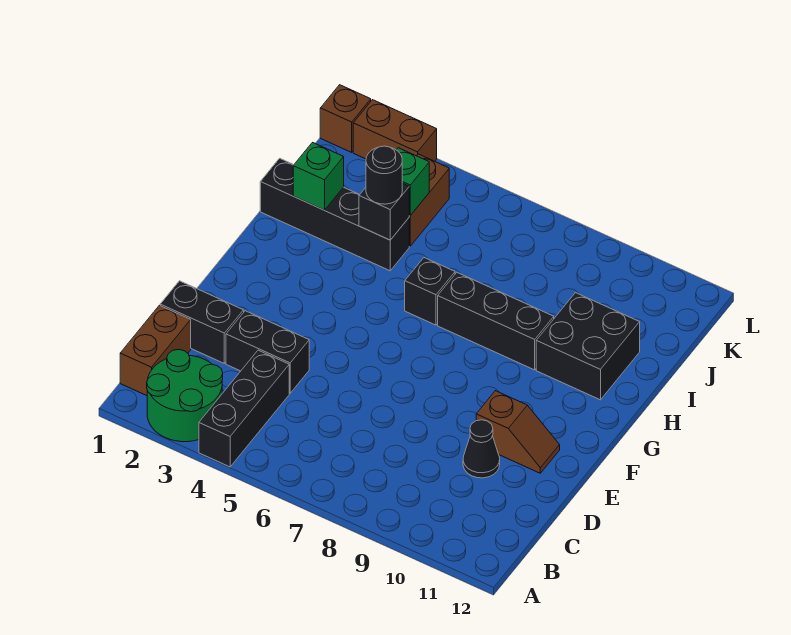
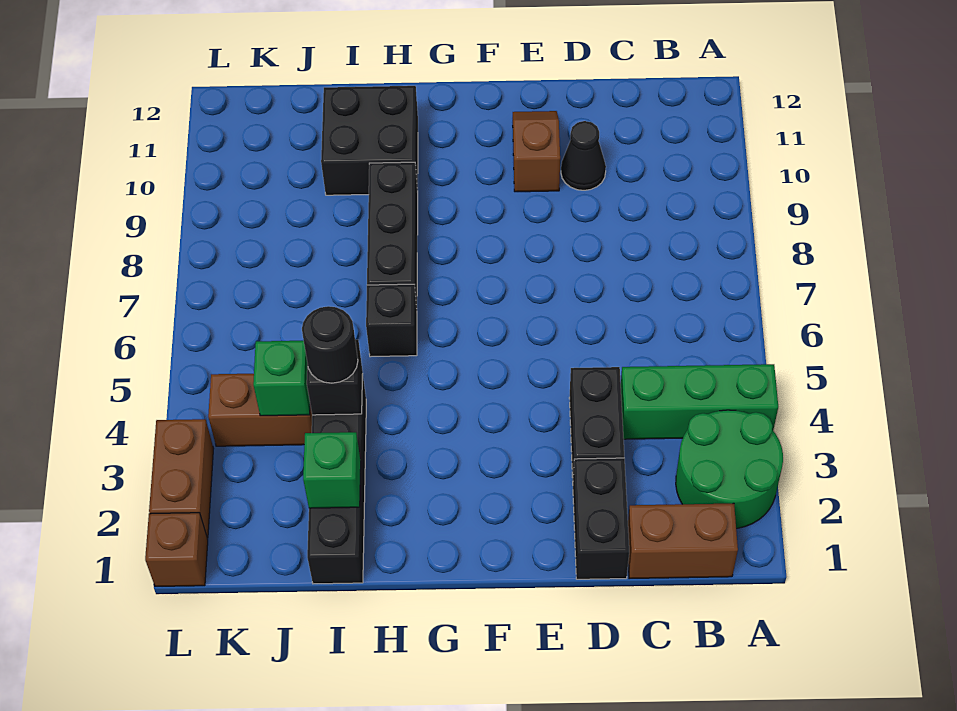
black brick A4:C4 level 1 -> green brick A4:C4 level 1

